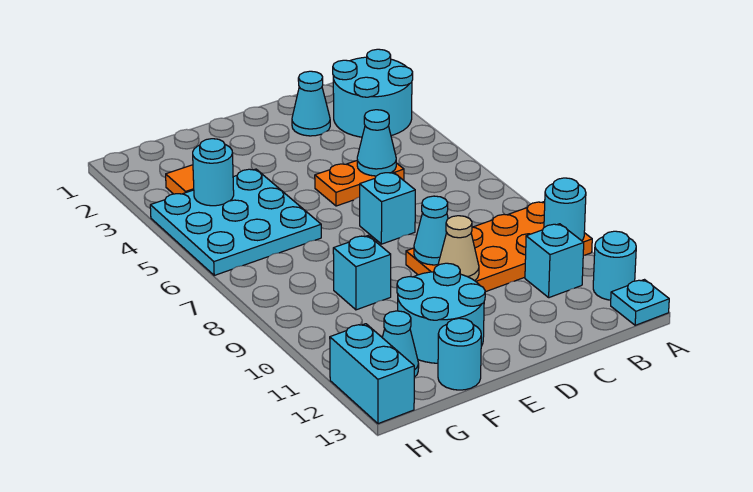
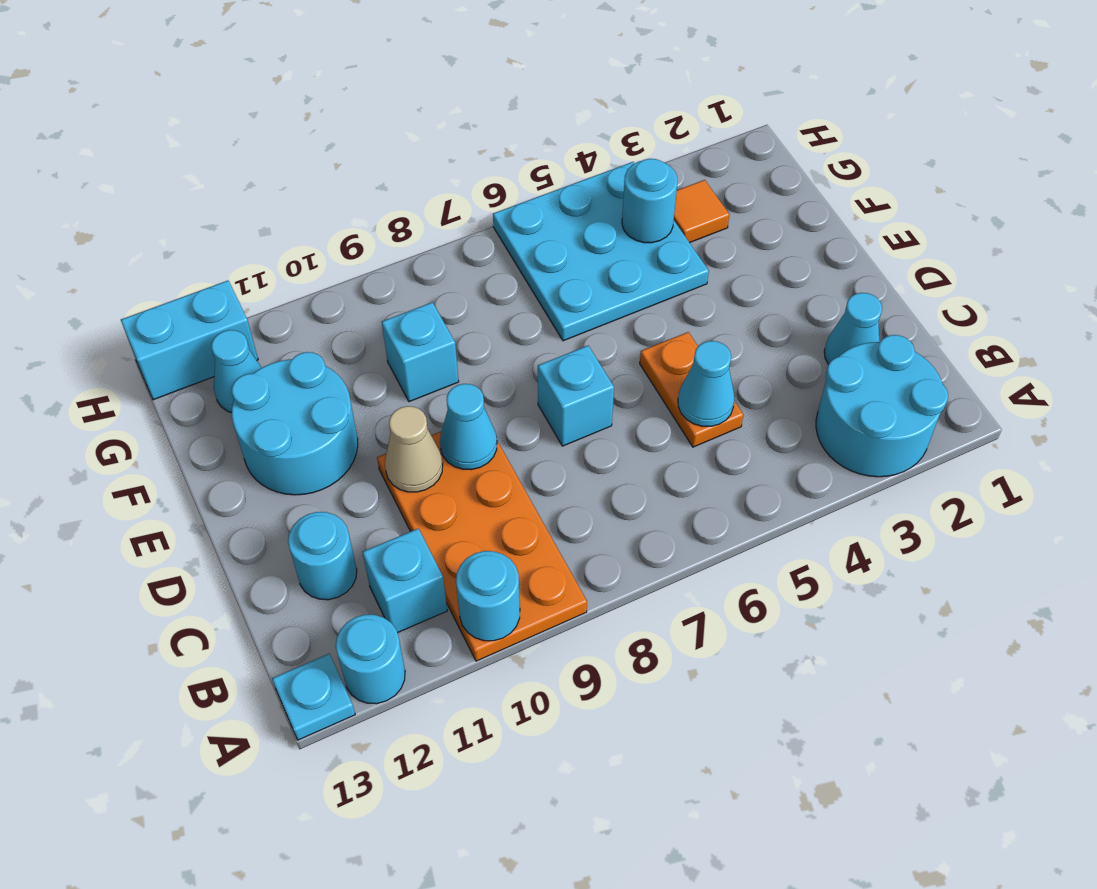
cyan round brick F13 level 1 -> cyan round brick C12 level 1

